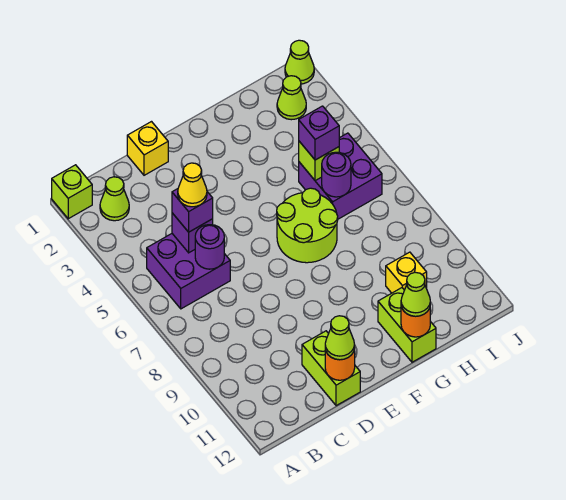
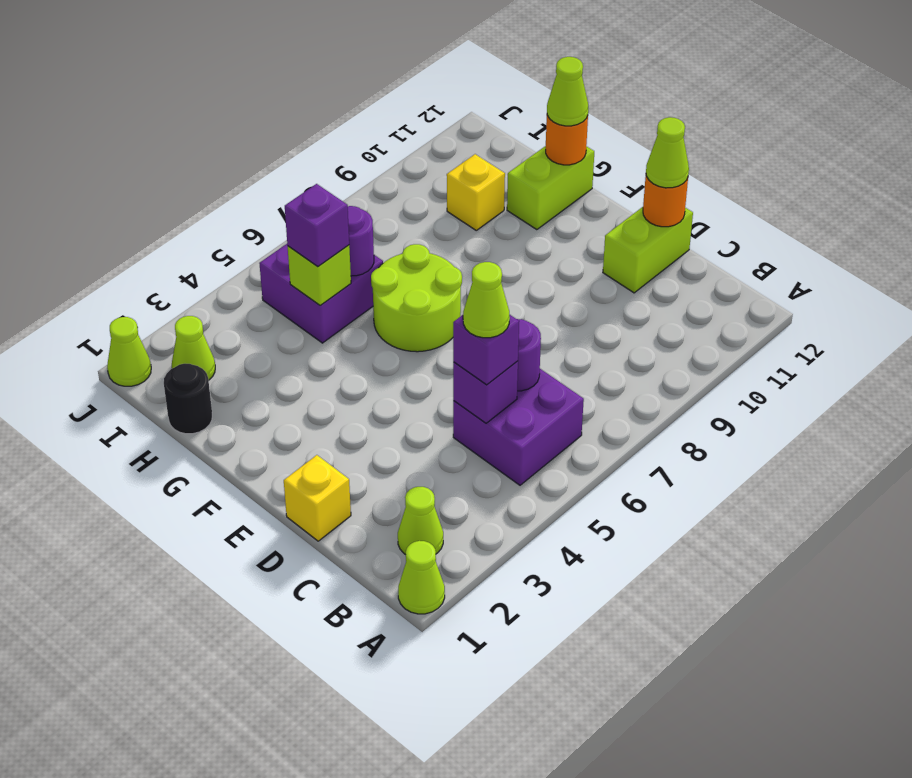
lime brick A1 level 1 -> lime cone A1 level 1
yellow cone C5 level 4 -> lime cone C5 level 4
none -> black round brick H1 level 1

